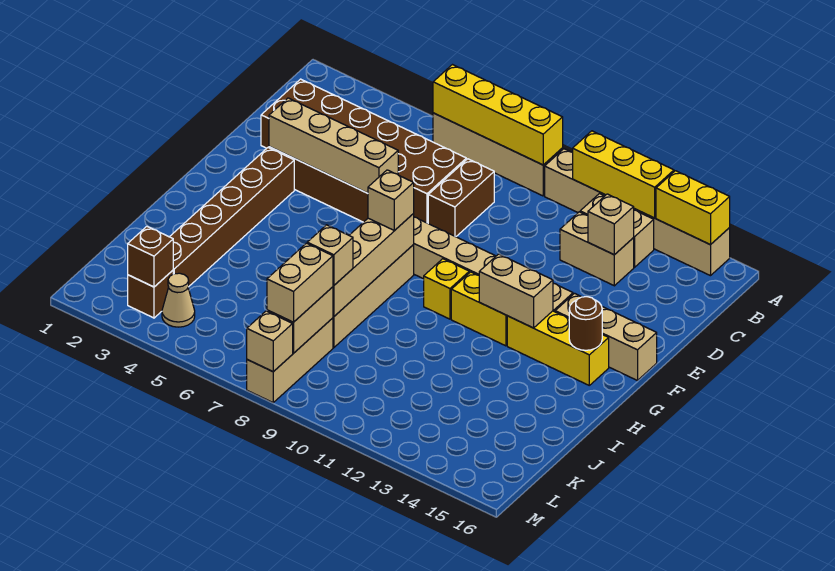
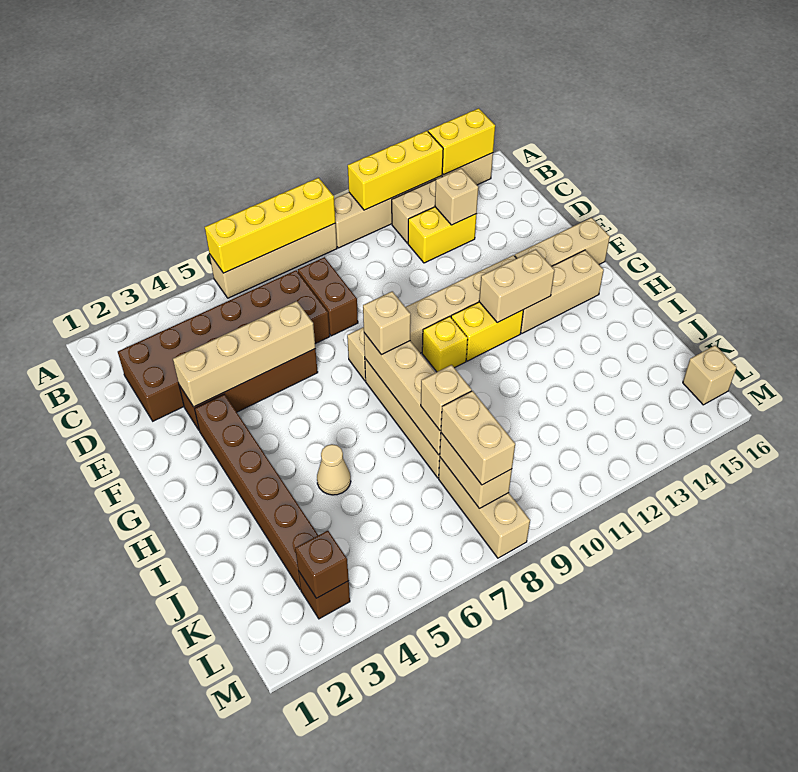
tan brick C12:C13 level 1 -> yellow brick C12:C13 level 1
yellow brick G13:G15 level 1 -> tan brick G13:G15 level 1
brown round brick G15 level 2 -> none
tan cone L4 level 1 -> tan cone I5 level 1
tan brick M8 level 2 -> tan brick L16 level 1

